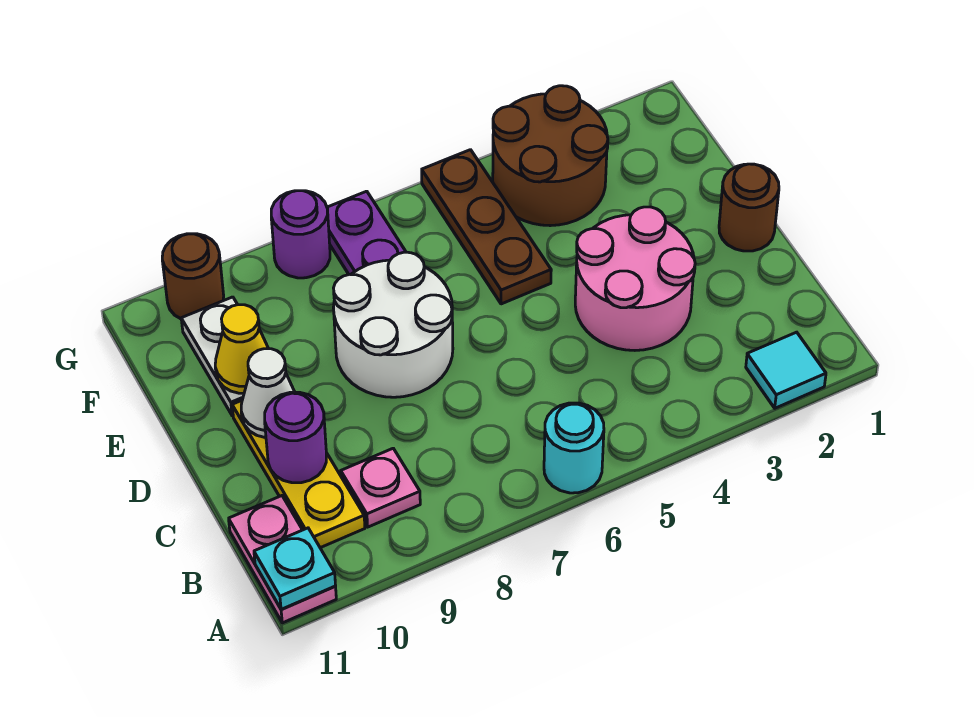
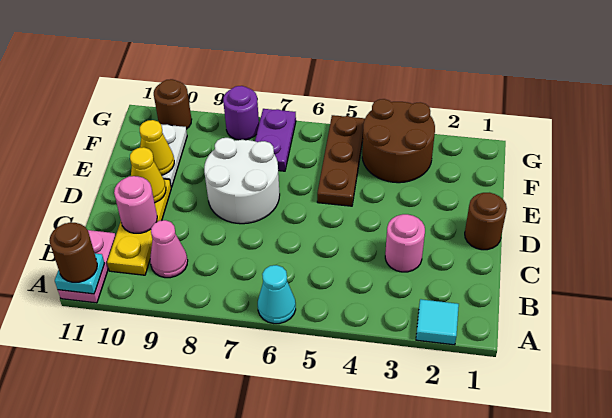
cyan round brick A6 level 1 -> cyan cone A6 level 1
none -> brown round brick A11 level 3
pink plate B9 level 1 -> pink cone B9 level 1
pink round brick C3:D4 level 1 -> pink round brick C3 level 1
purple round brick C10 level 2 -> pink round brick C10 level 2
white cone D10 level 2 -> yellow cone D10 level 2

